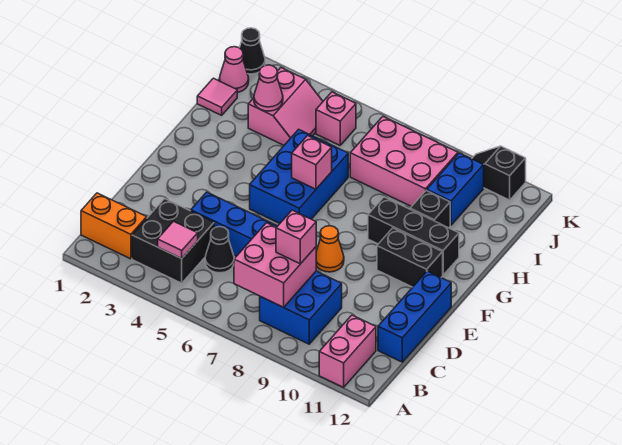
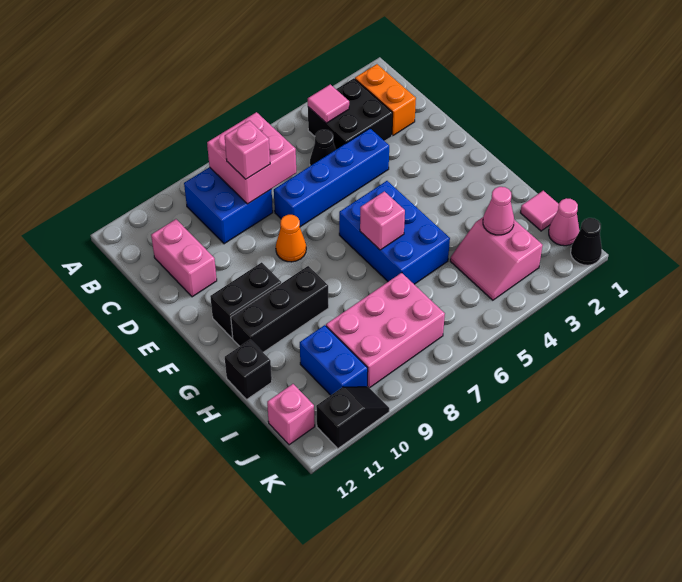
pink brick A11:B11 level 1 -> pink brick C11:D11 level 1
orange brick B1:B2 level 1 -> orange brick B2:C2 level 1
blue brick C12:E12 level 1 -> none
black brick H10 level 1 -> black brick H12 level 1
pink brick J5 level 1 -> pink brick J12 level 1

